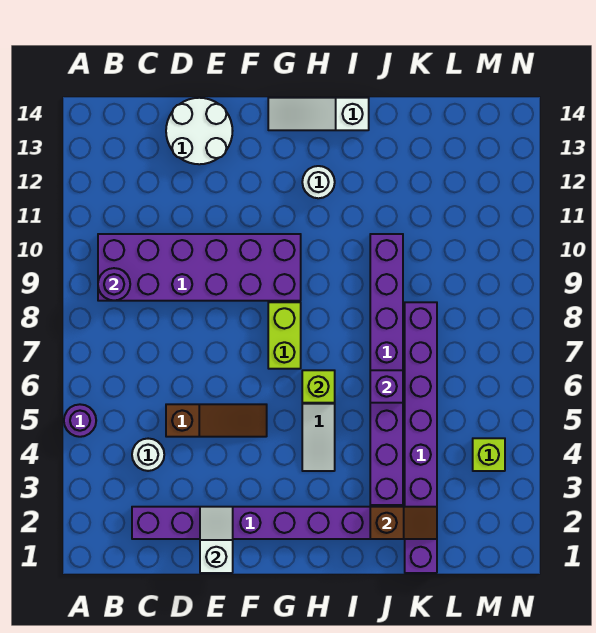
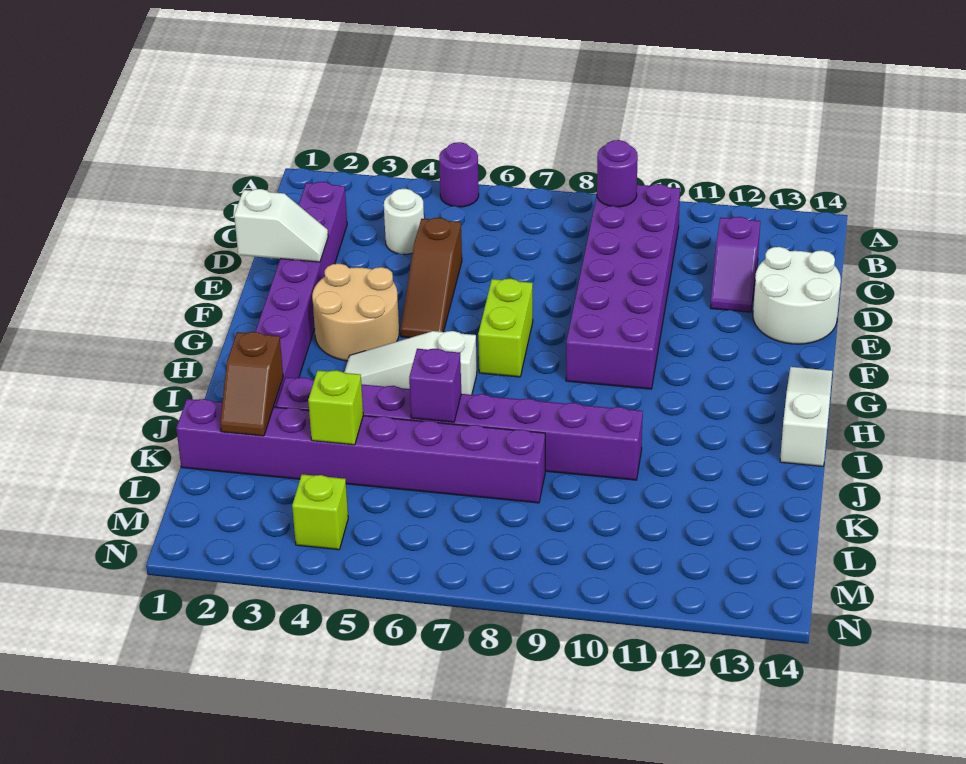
none -> purple slope C12:D12 level 1 top C
none -> tan round brick F3:G4 level 1
lime brick G7:G8 level 1 -> lime brick F7:G7 level 1
lime brick H6 level 2 -> lime brick K4 level 2
white round brick H12 level 1 -> none

